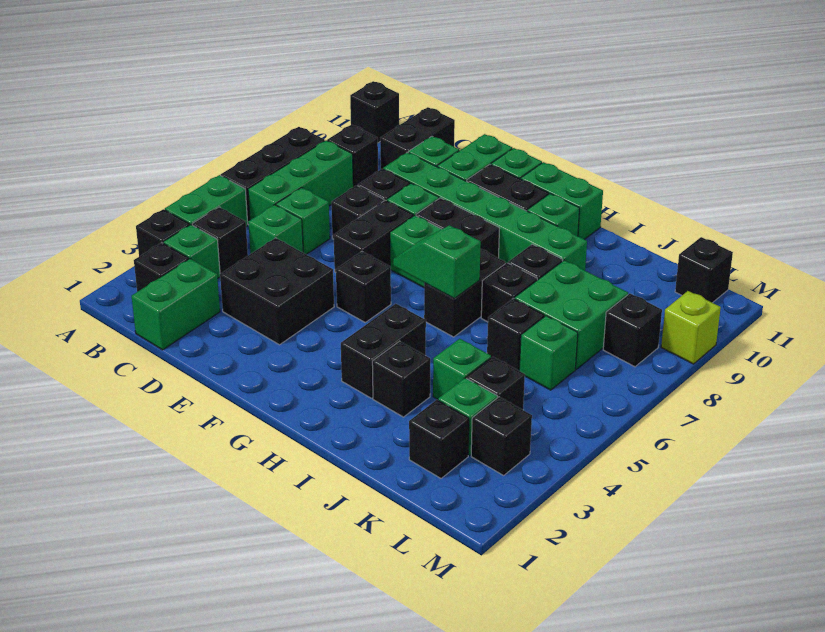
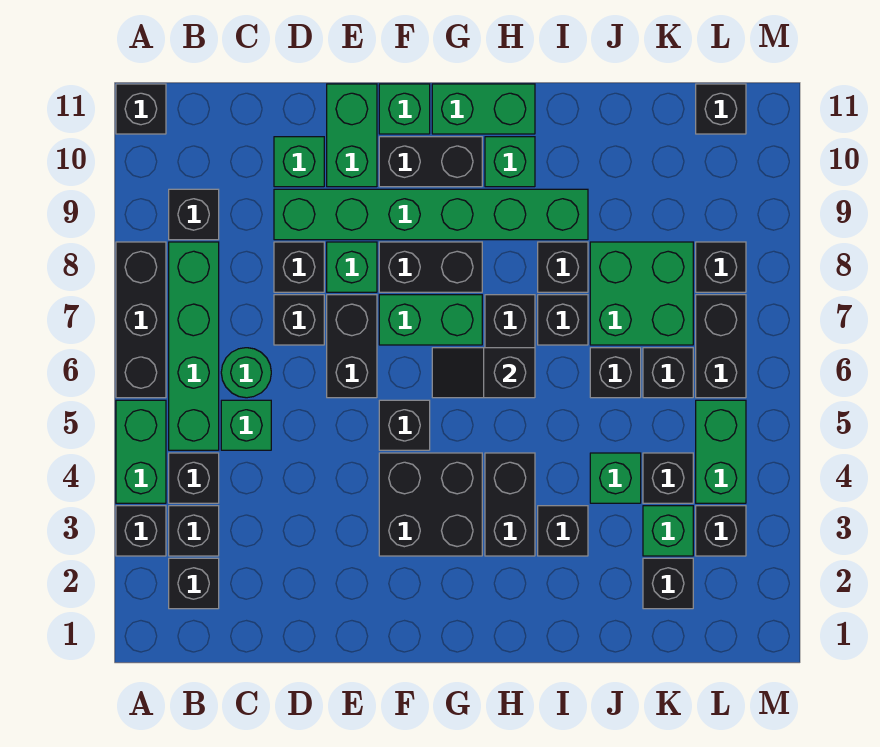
green brick B3 level 1 -> black brick B3 level 1
green brick B6:B8 level 1 -> green brick B5:B8 level 1
green brick C1:C2 level 1 -> green brick L4:L5 level 1
green brick C6 level 1 -> green round brick C6 level 1
black brick C10:C11 level 1 -> black brick L6:L7 level 1
black brick D3:E4 level 1 -> black brick F3:G4 level 1
green slope G6:H6 level 2 top H -> black slope G6:H6 level 2 top H
green brick K6 level 1 -> black brick K6 level 1
lime brick M9 level 1 -> none

